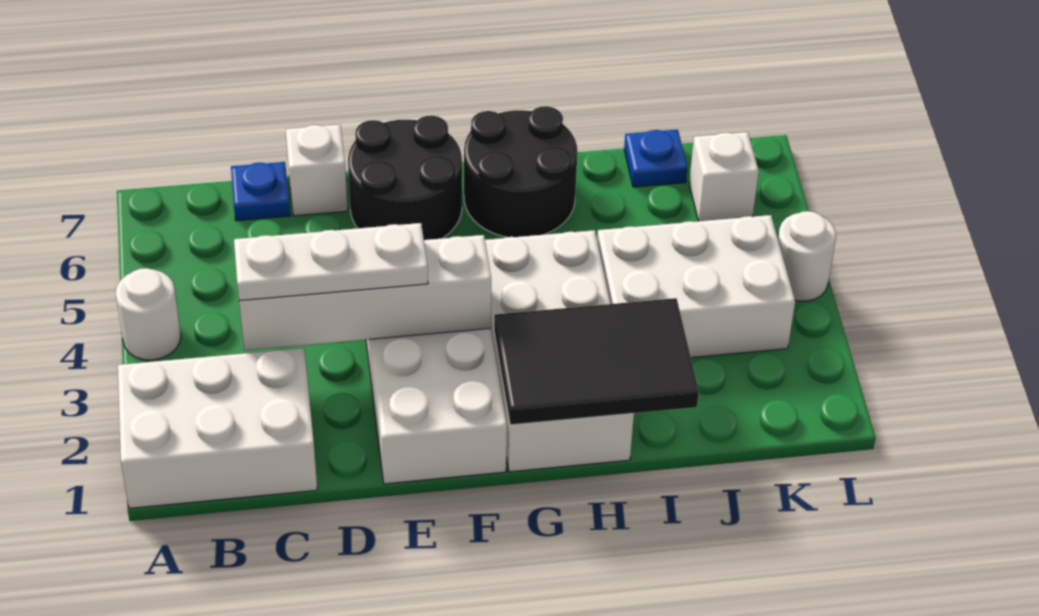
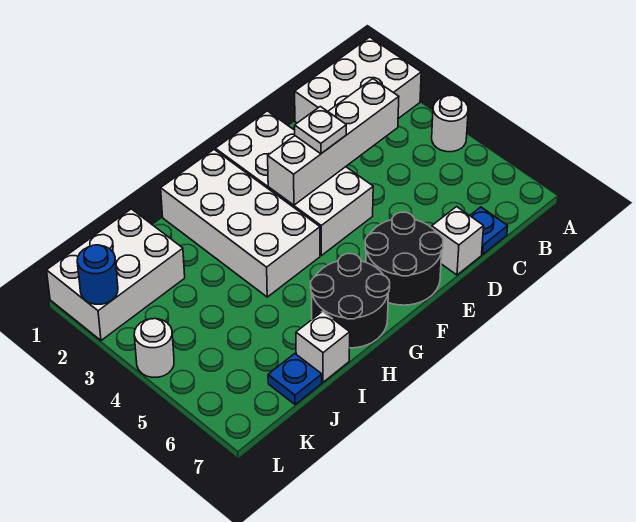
white plate C3:E3 level 3 -> white plate E3 level 3
black tile G1:I2 level 2 -> none
white brick I3:K4 level 1 -> white brick J1:L2 level 1
white brick K6 level 1 -> white brick I7 level 1
none -> blue round brick L2 level 2

